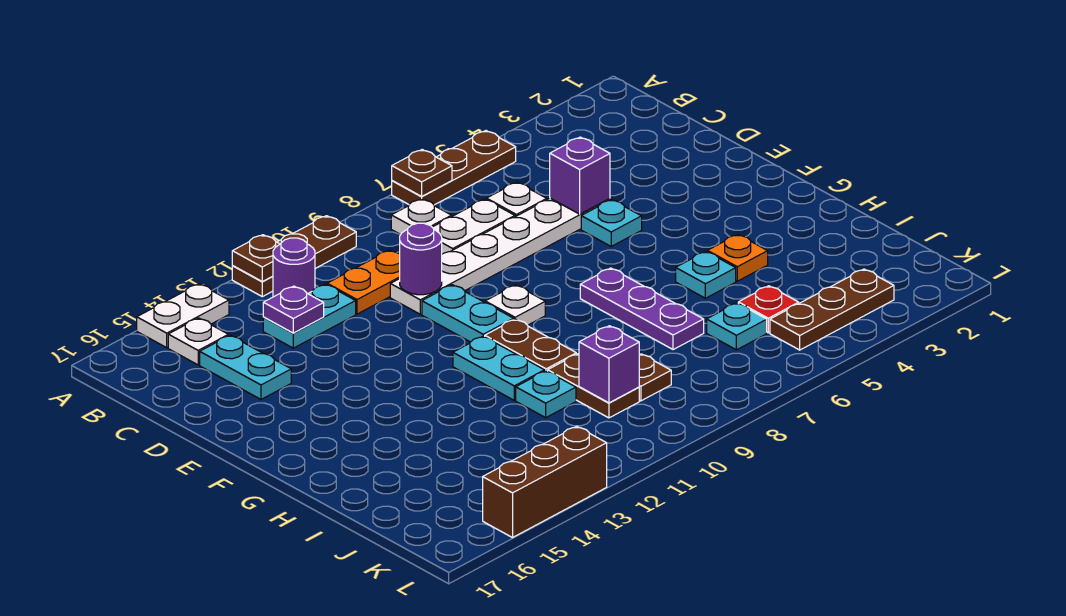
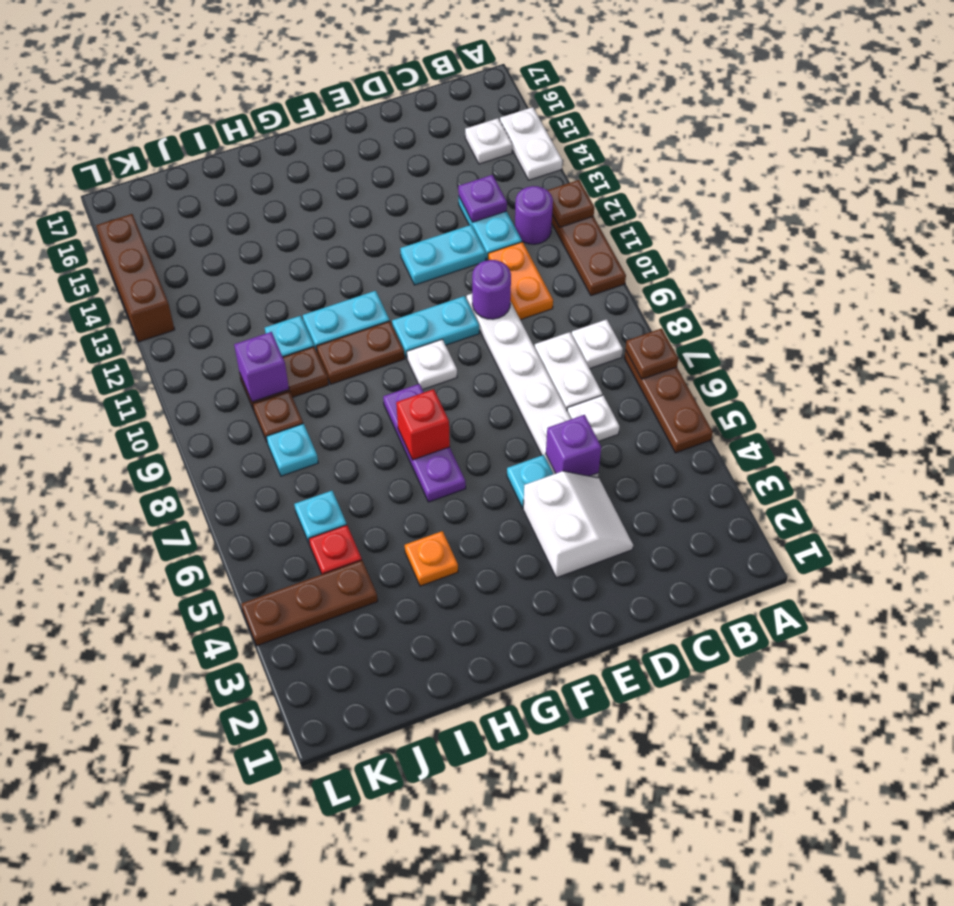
cyan plate C15:D15 level 1 -> cyan plate D12:E12 level 1
none -> white slope D3:E4 level 1 top E
purple plate G7:I7 level 1 -> purple plate G6:G8 level 1
none -> red brick G7 level 2
cyan plate H5 level 1 -> cyan plate J8 level 1
brown plate K3:K5 level 1 -> brown plate J4:L4 level 1

